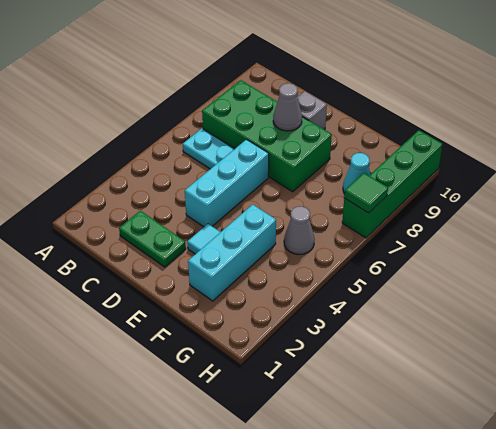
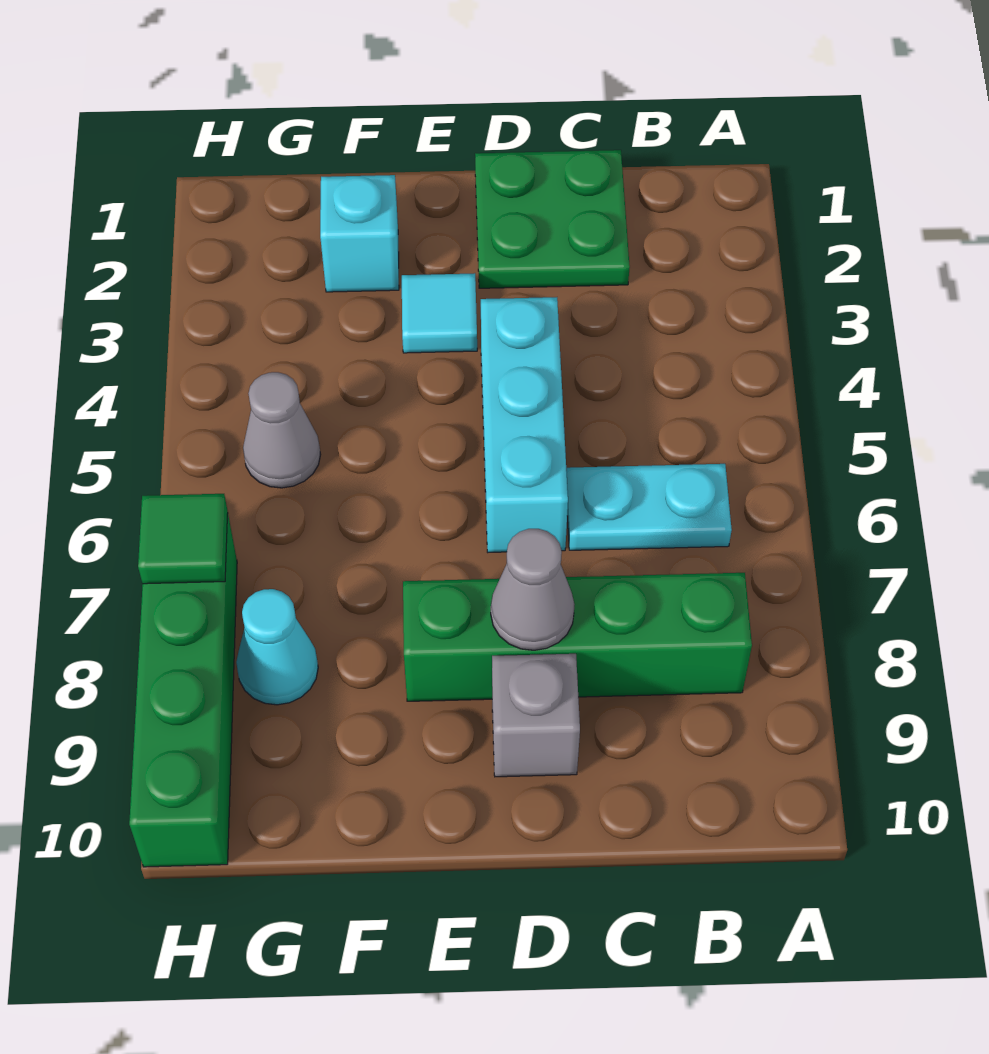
green brick B7:E8 level 1 -> green brick B8:E8 level 1
green plate C2:D2 level 1 -> green plate C1:D2 level 1
cyan brick F2:F4 level 1 -> cyan brick F2 level 1

